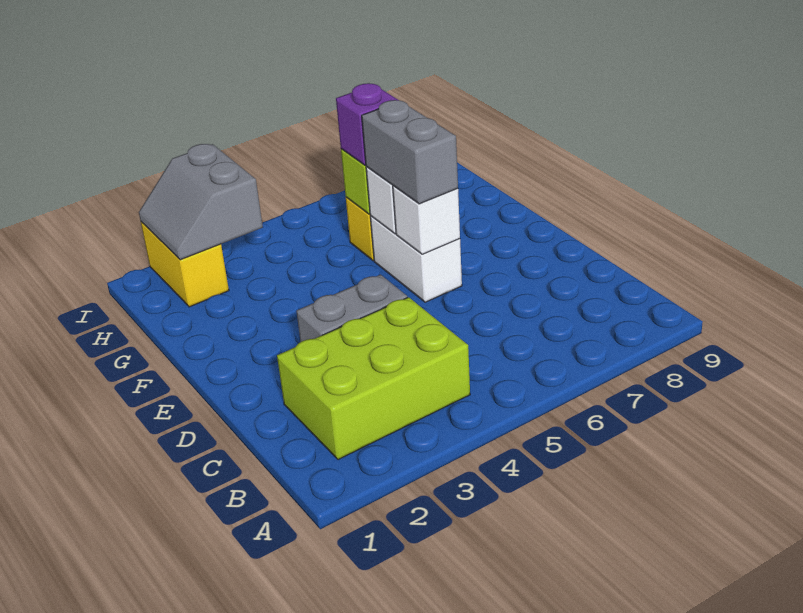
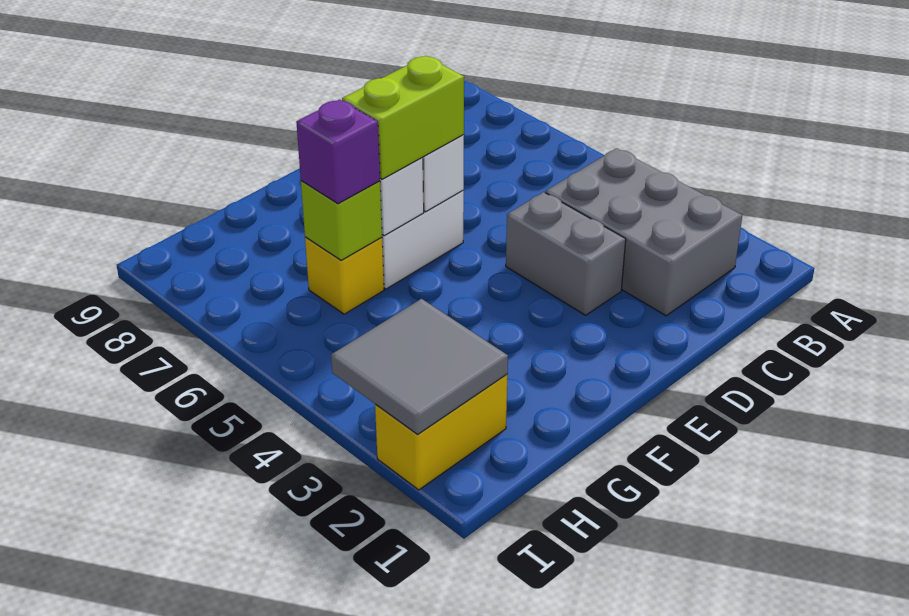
lime brick B2:C4 level 1 -> grey brick B2:C4 level 1
grey brick E6:F6 level 3 -> lime brick E6:F6 level 3
grey slope H2:I3 level 2 top 3 -> grey tile H2:I3 level 2

